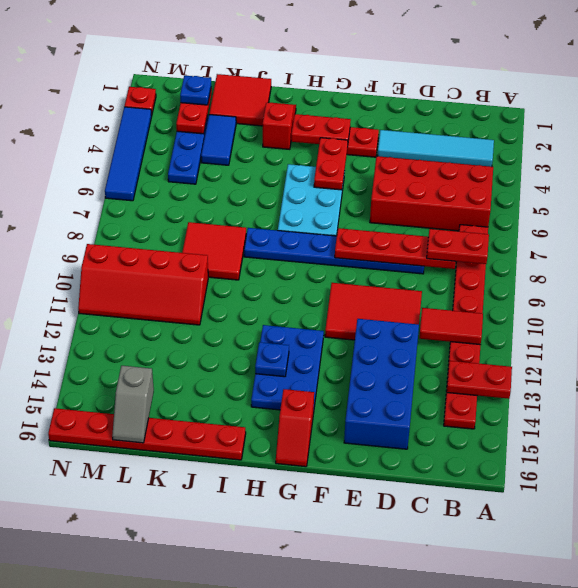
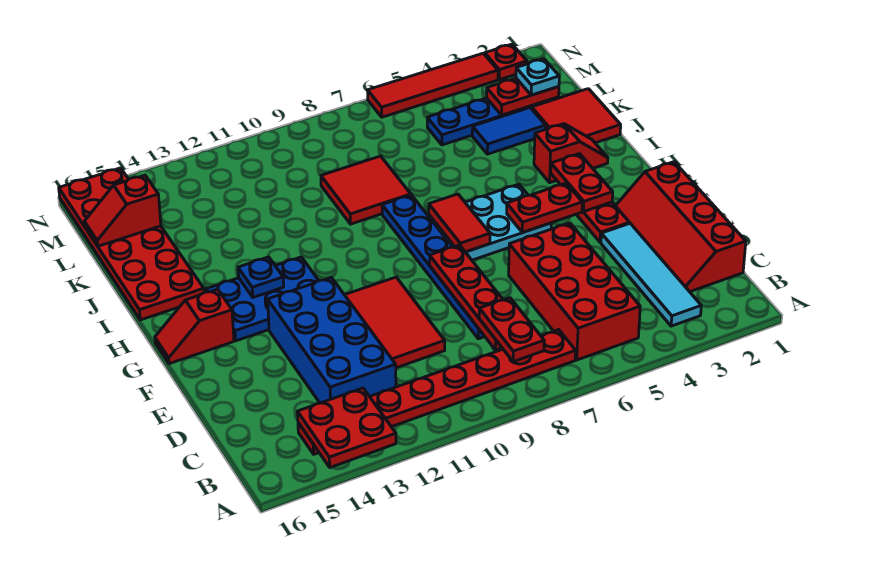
red plate A13:B13 level 2 -> red plate A13:B14 level 2
red tile B11:C11 level 2 -> red tile G7:H7 level 2
blue brick D12:E15 level 1 -> blue brick C12:F13 level 1
red plate I16:N16 level 1 -> red plate I15:N16 level 1
red slope K10:N11 level 1 top 10 -> red slope C1:F2 level 1 top 1
blue plate L2 level 3 -> cyan plate L2 level 3
grey slope L15:L16 level 2 top 15 -> red slope L15:L16 level 2 top 15
blue tile N3:N6 level 1 -> red tile N3:N6 level 1

